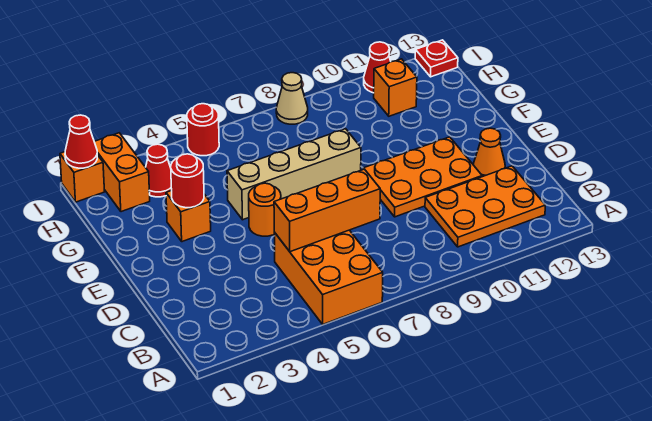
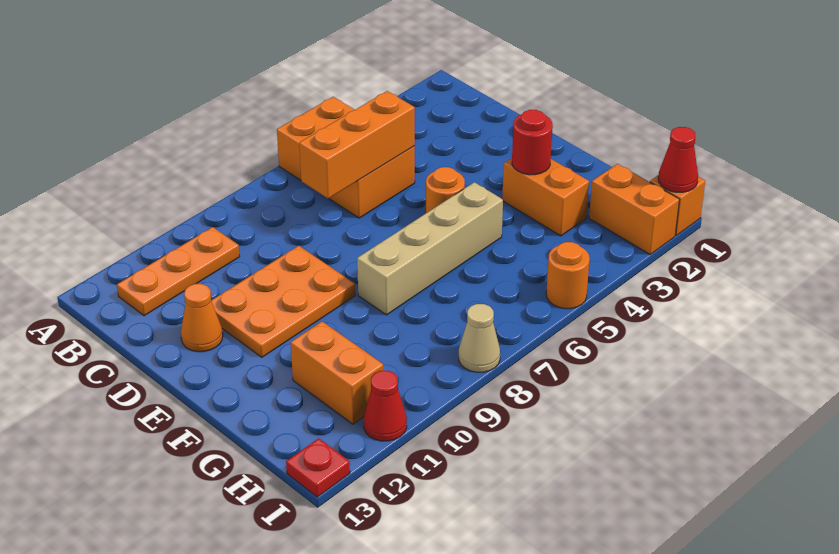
orange plate B10:C12 level 1 -> orange plate B10:B12 level 1
orange brick F3 level 1 -> orange brick F3:G3 level 1
red cone H3 level 1 -> none
orange brick H11 level 1 -> orange brick G11:H11 level 1
red round brick I5 level 1 -> orange round brick I5 level 1

